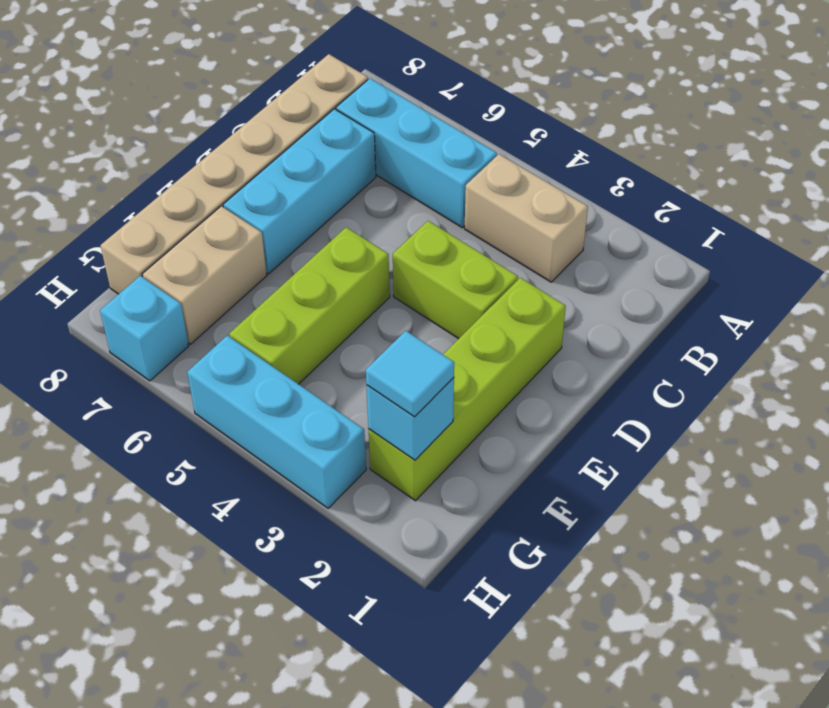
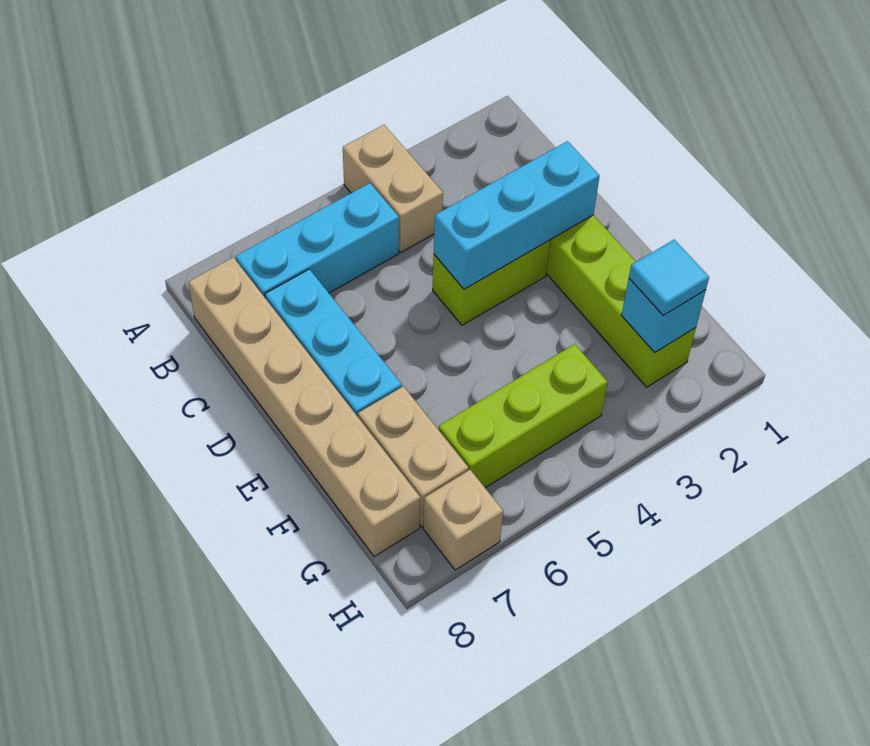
tan brick B3:B4 level 1 -> tan brick A4:B4 level 1
lime brick E5:G5 level 1 -> lime brick G4:G6 level 1
cyan brick H3:H5 level 1 -> cyan brick D2:D4 level 2
cyan brick H7 level 1 -> tan brick H7 level 1

